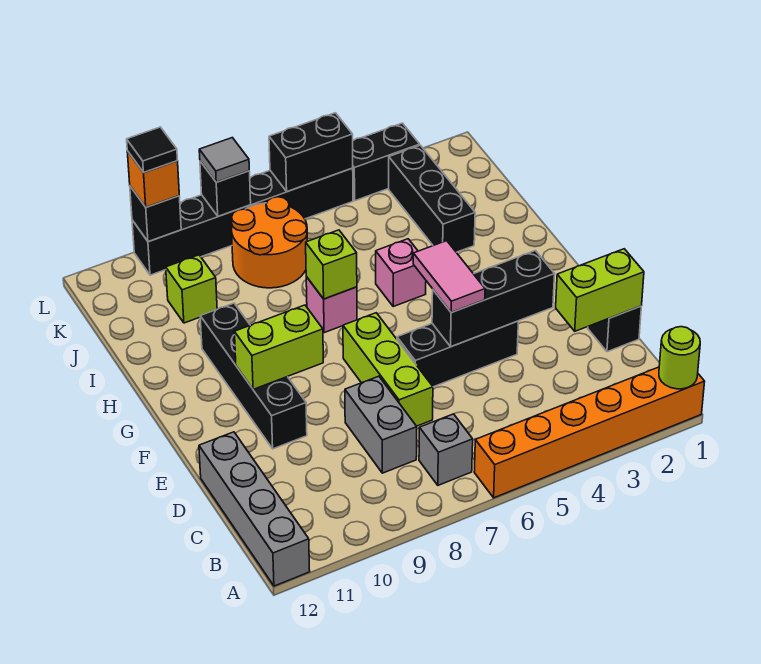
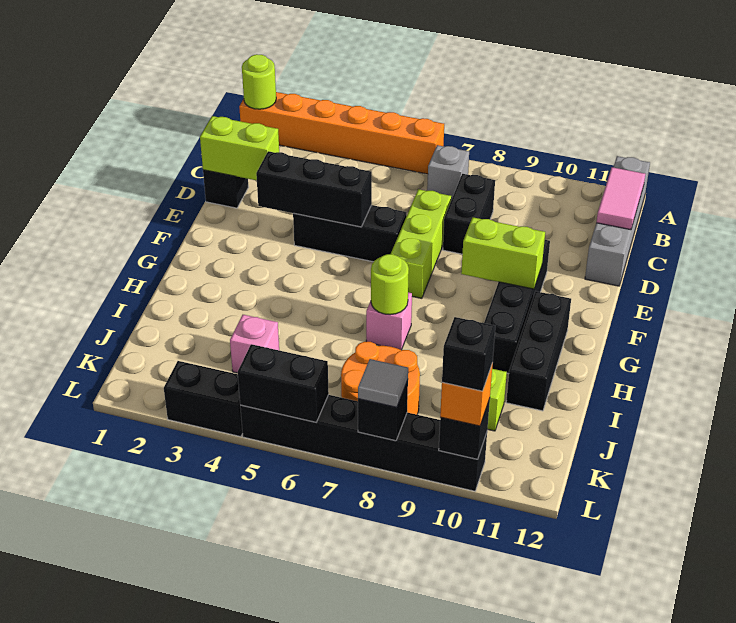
grey brick C8:D8 level 1 -> black brick C8:D8 level 1
pink tile E5:F5 level 3 -> pink tile B12:C12 level 2
pink brick H5 level 1 -> pink brick J4 level 1
lime brick H7 level 2 -> lime round brick H7 level 2
black brick I3:K3 level 1 -> black brick G11:I11 level 1
black tile L10 level 4 -> black brick L10 level 4

